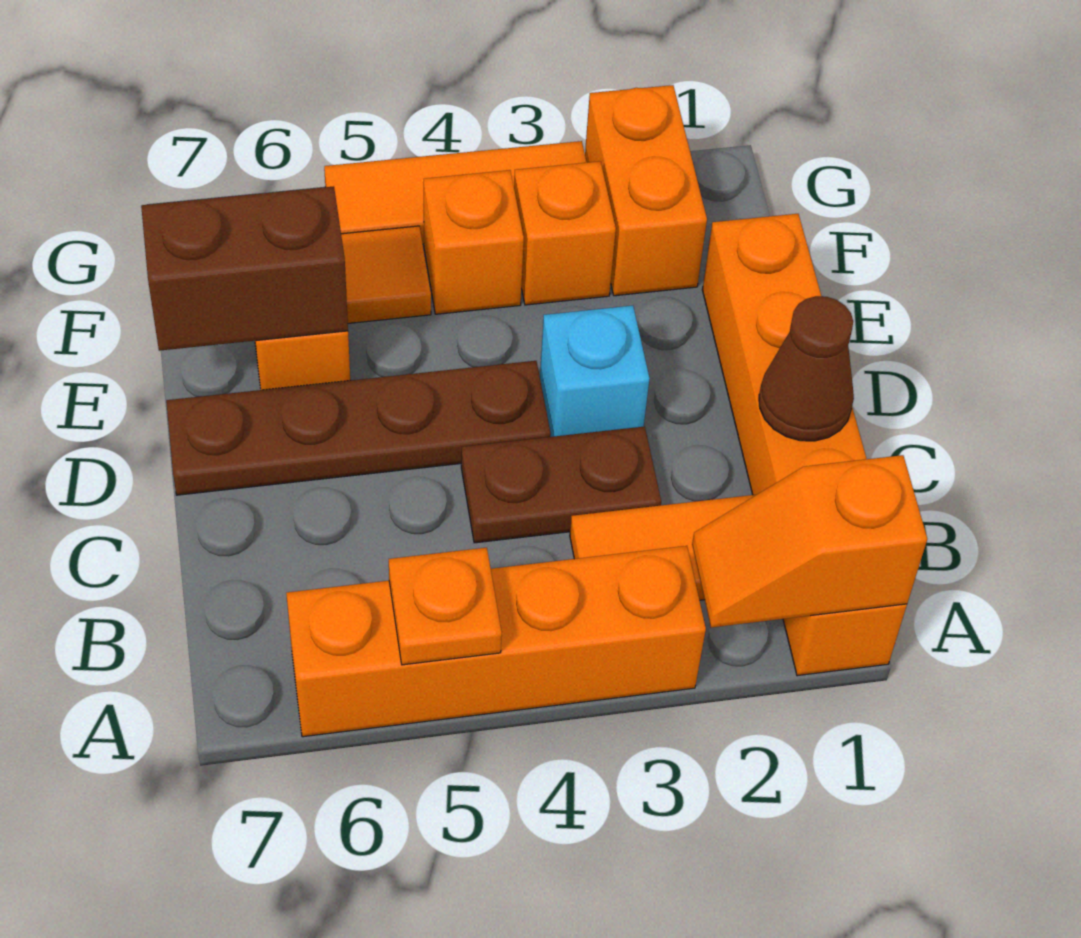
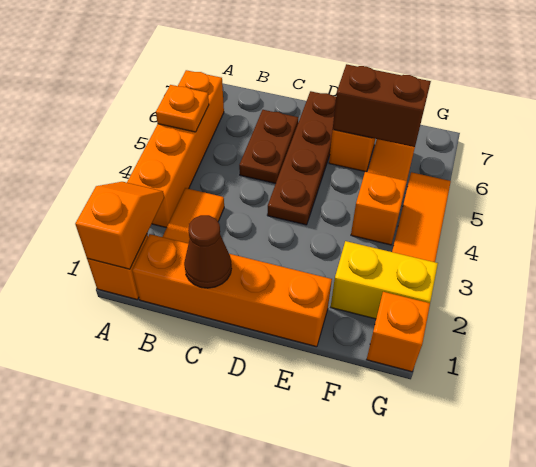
brown plate C3:C4 level 1 -> brown plate C5:C6 level 1
cyan brick D3 level 1 -> none
brown brick E6:E7 level 2 -> brown brick E6:F6 level 2
orange brick F2:G2 level 1 -> yellow brick F2:G2 level 1
orange brick F3 level 1 -> orange brick G1 level 1

